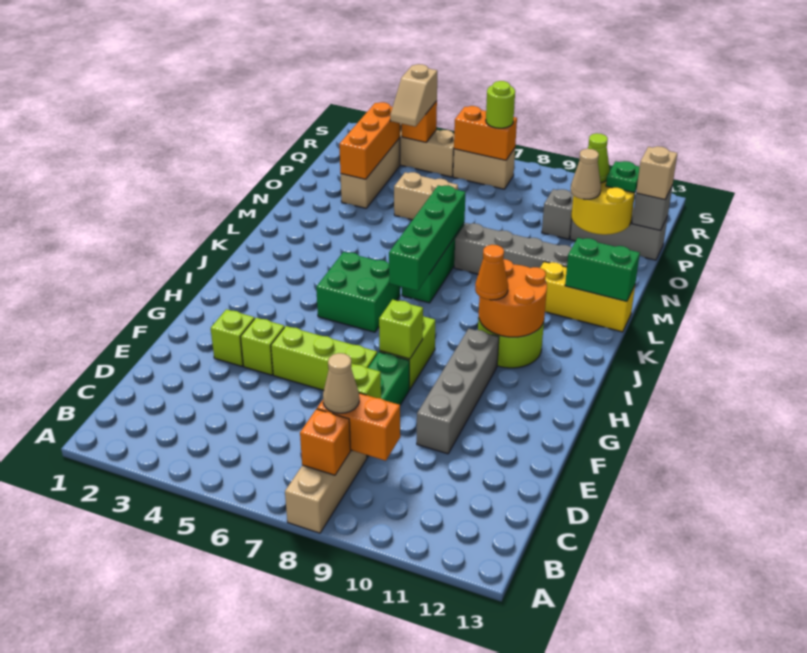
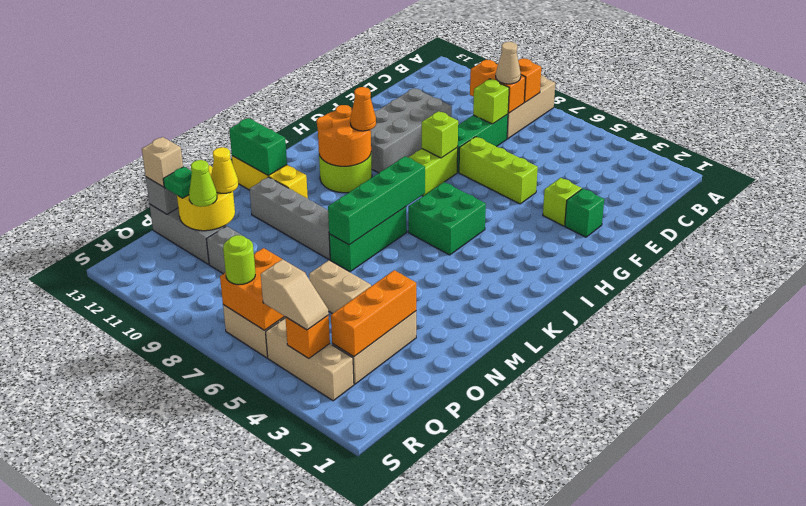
grey brick E10:H10 level 1 -> grey brick E10:H11 level 1
none -> green brick F2 level 1
lime brick F4 level 1 -> none
tan cone O11 level 3 -> yellow cone O11 level 3
tan slope Q4:R4 level 3 top R -> tan slope R4:R5 level 3 top 5
orange brick R6:R7 level 2 -> orange brick Q6:R7 level 2

